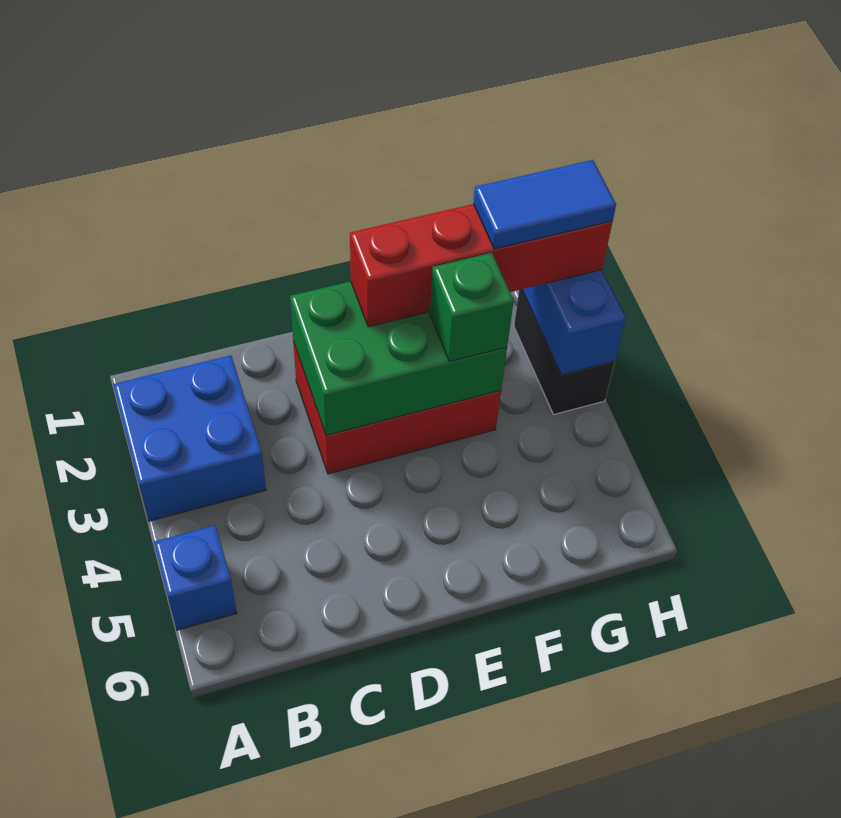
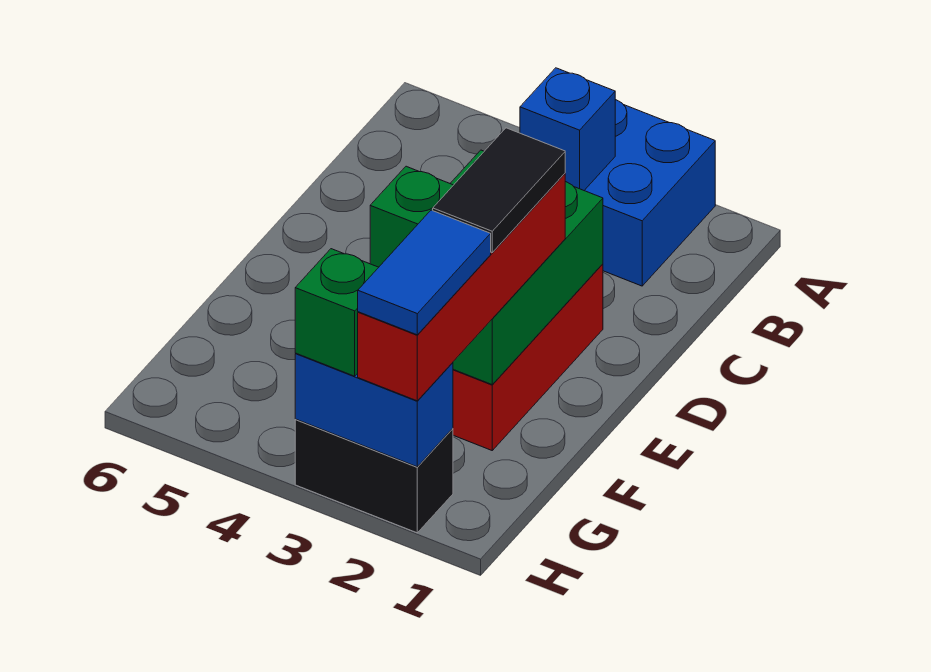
blue brick A5 level 1 -> blue brick B3 level 2
none -> black tile E2:F2 level 4
none -> green brick H3 level 3

